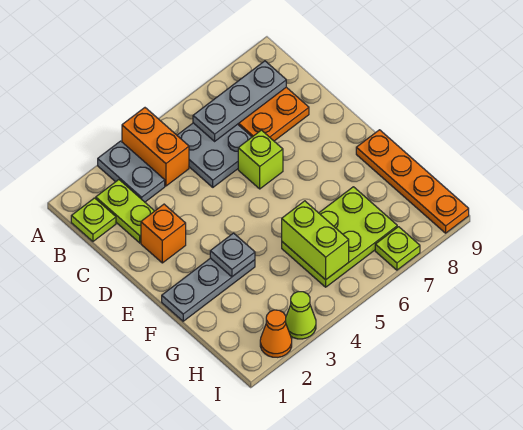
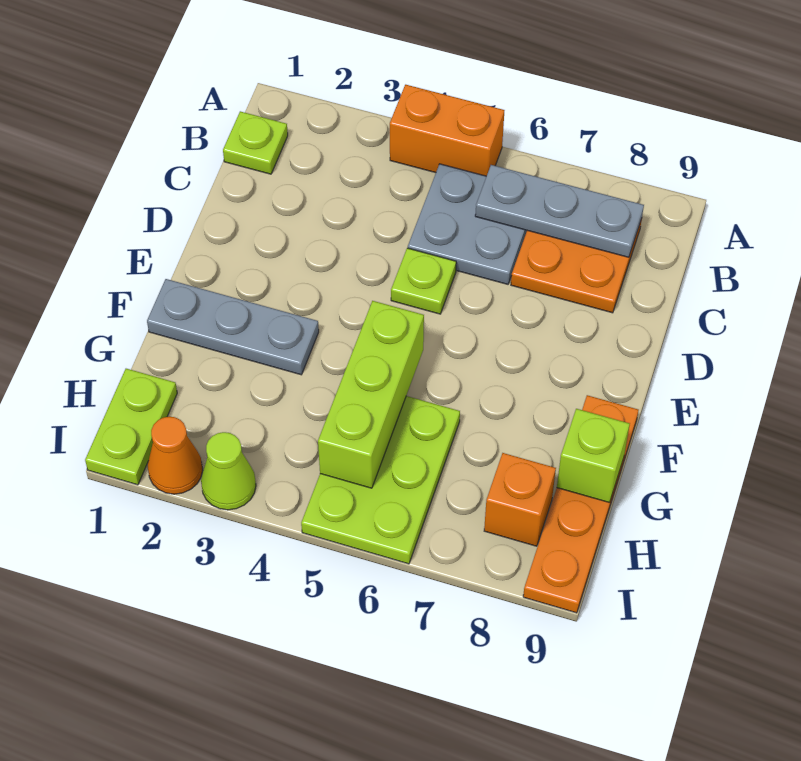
grey plate A3:B3 level 1 -> none
orange brick A4:B4 level 1 -> orange brick A4:A5 level 1
lime plate B2:C2 level 1 -> lime plate H1:I1 level 1
orange brick D2 level 1 -> orange brick H8 level 1
lime brick D6 level 1 -> lime brick G9 level 2
grey plate F3 level 2 -> none
lime plate G5:H7 level 1 -> lime plate G5:I6 level 1
lime brick G5:H5 level 2 -> lime brick F5:H5 level 2
lime plate I7 level 1 -> lime plate D5 level 1

